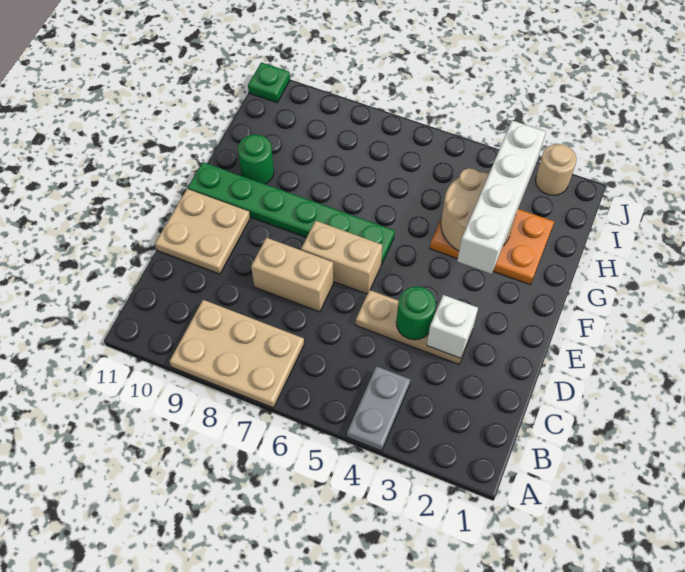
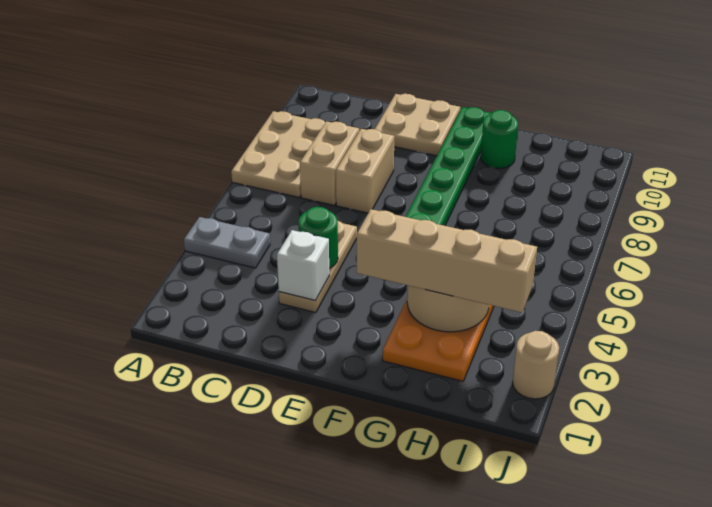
tan brick E6:E7 level 1 -> tan brick C7:C8 level 1
white brick F3:I3 level 3 -> tan brick F3:I3 level 3
green plate J11 level 1 -> none

